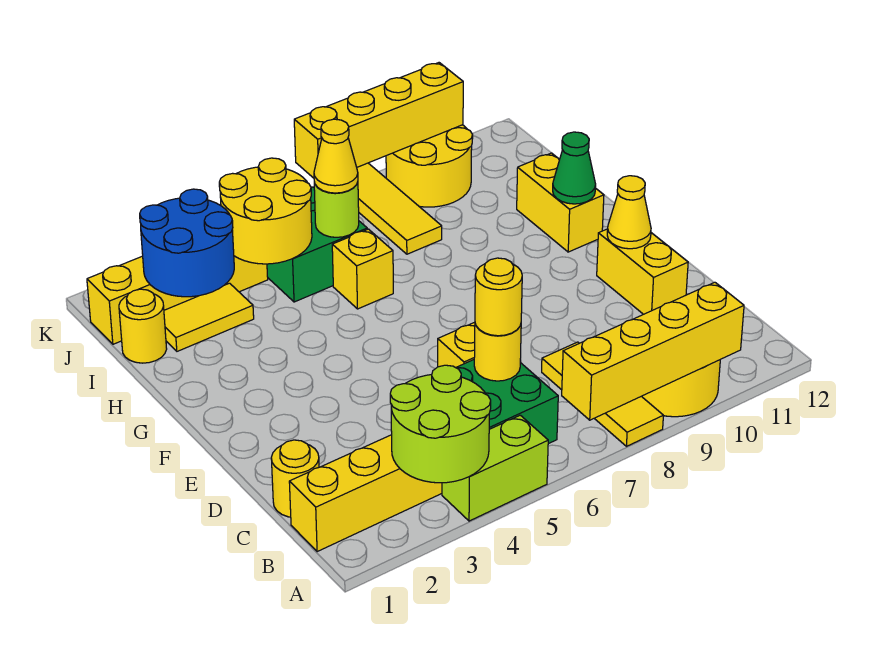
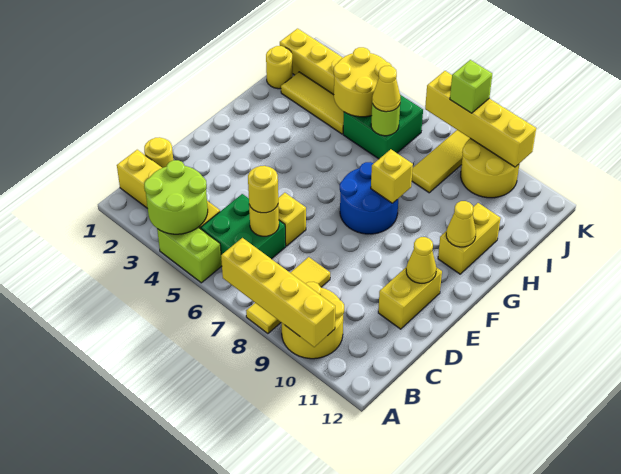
green cone G11 level 2 -> yellow cone G11 level 2
yellow brick H6 level 1 -> yellow brick G8 level 2
yellow tile I2:I3 level 1 -> yellow tile I2:I4 level 1
blue round brick I2:J3 level 2 -> blue round brick F7:G8 level 1
none -> lime brick K8 level 3

